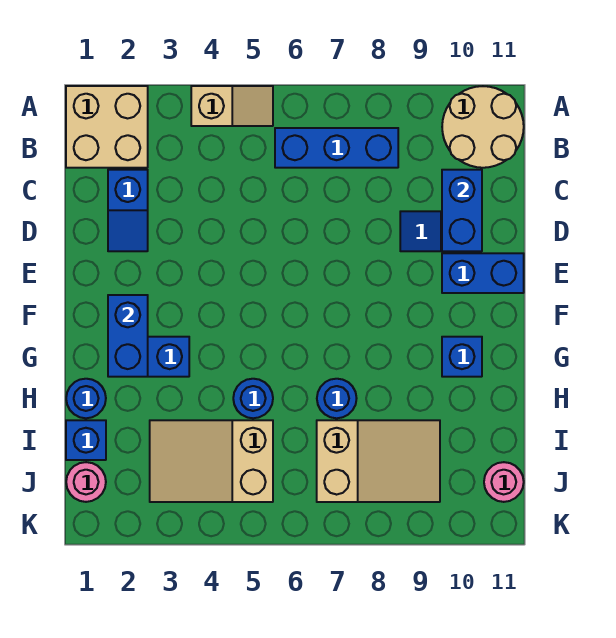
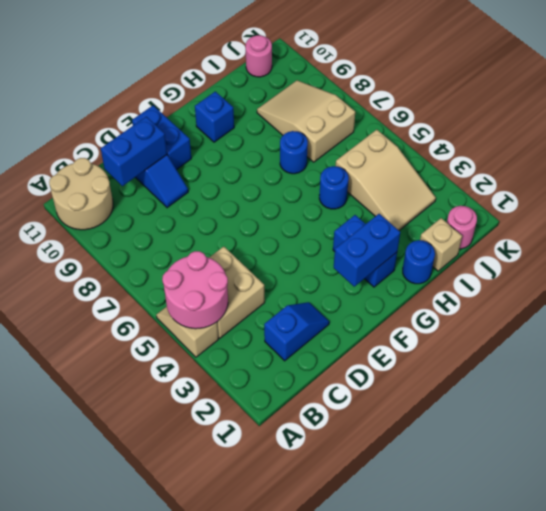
tan brick A1:B2 level 1 -> tan brick B4:C5 level 1
none -> pink round brick A4:B5 level 2
blue brick B6:B8 level 1 -> none
blue brick I1 level 1 -> tan brick I1 level 1

